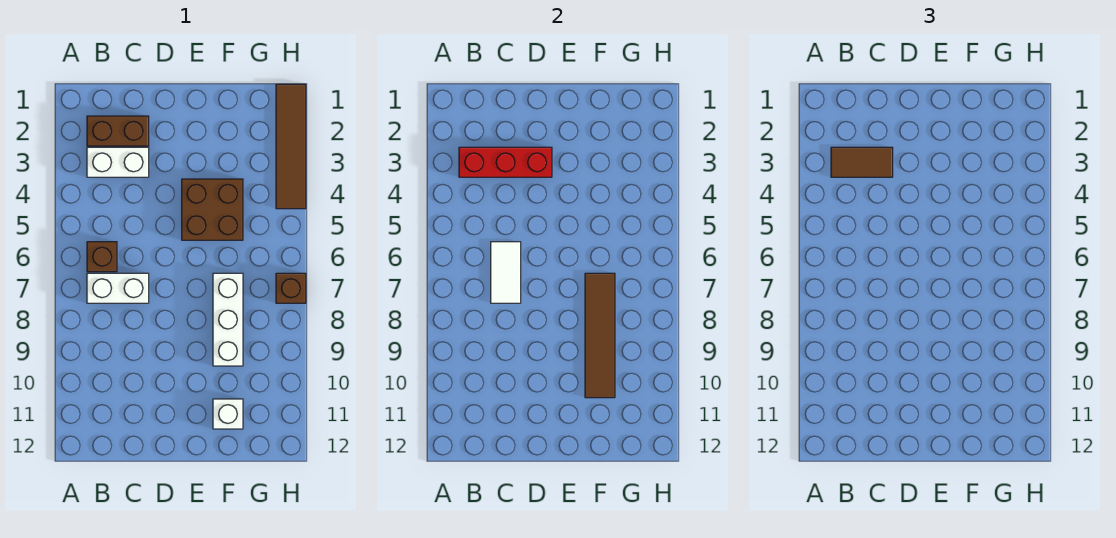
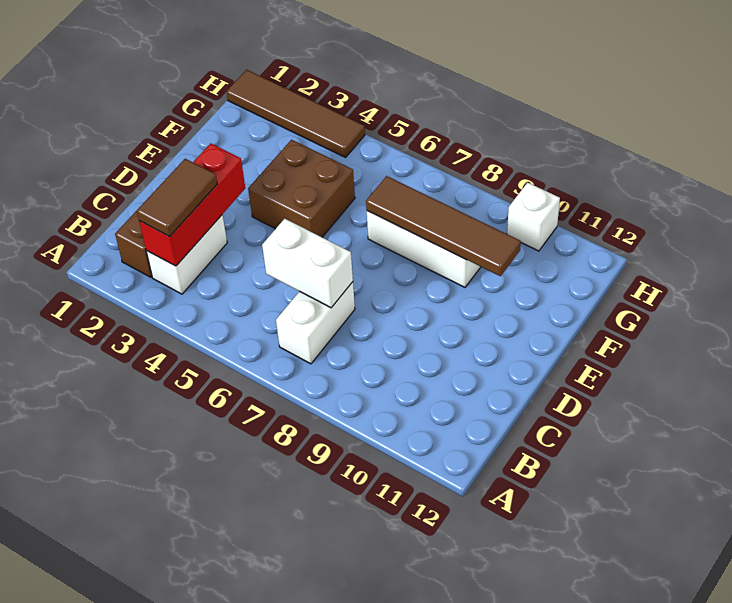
brown brick B6 level 1 -> none
white tile C6:C7 level 2 -> white brick C6:C7 level 2
white brick F11 level 1 -> white brick H10 level 1
brown brick H7 level 1 -> none

